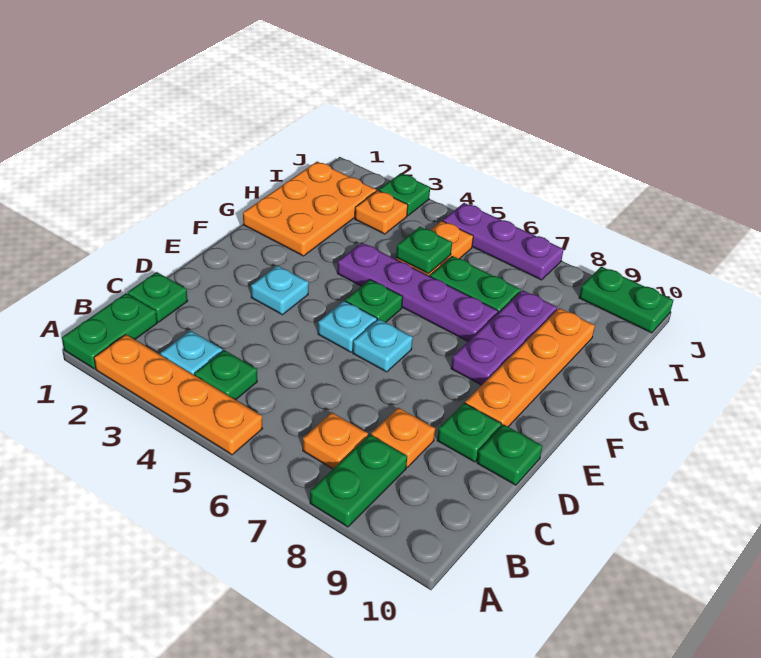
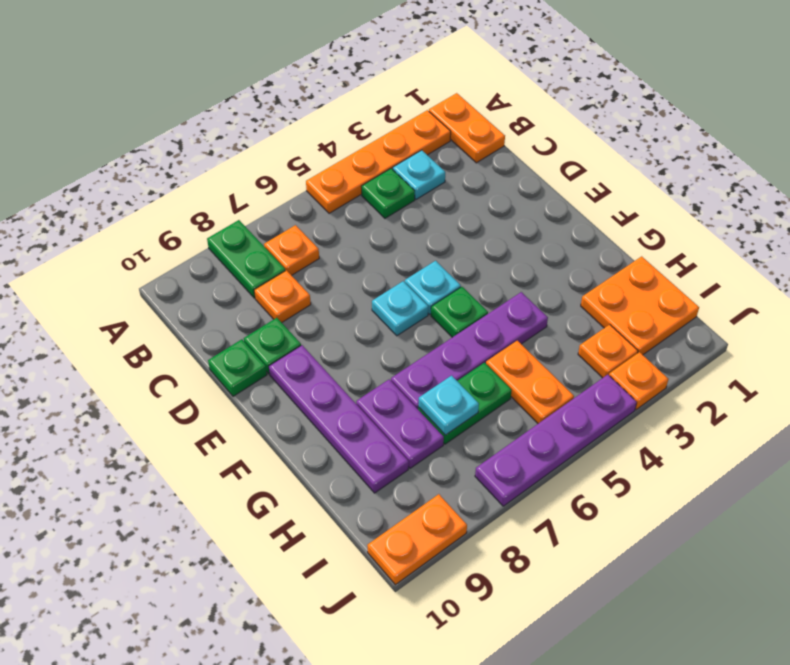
green plate A1:B1 level 1 -> orange plate A1:B1 level 1
green plate C1 level 1 -> none
cyan plate E3 level 1 -> cyan plate H7 level 2
orange plate E9:H9 level 1 -> purple plate E9:H9 level 1
purple plate F8:H8 level 1 -> purple plate G8:H8 level 1
orange plate G1:I2 level 1 -> orange plate H1:I2 level 1
green plate H5 level 2 -> none
green plate J3 level 1 -> orange plate J3 level 1
purple plate J5:J7 level 1 -> purple plate J4:J7 level 1
green plate J9:J10 level 1 -> orange plate J9:J10 level 1

